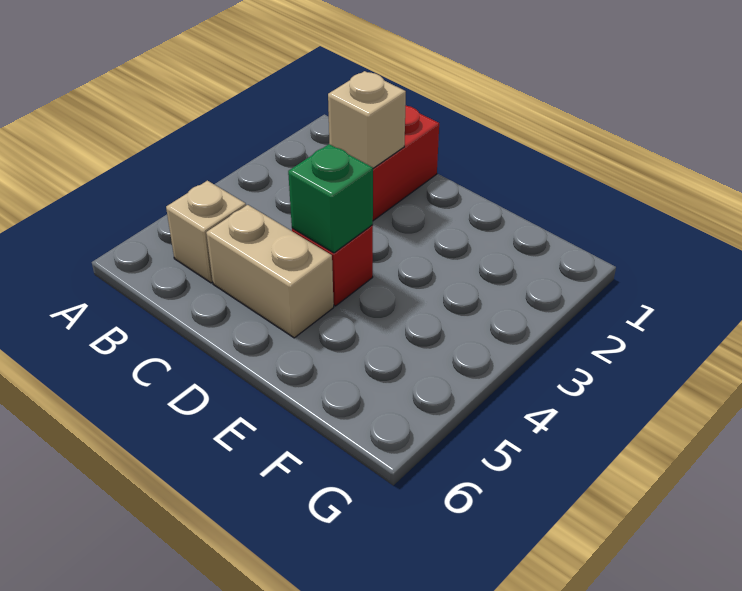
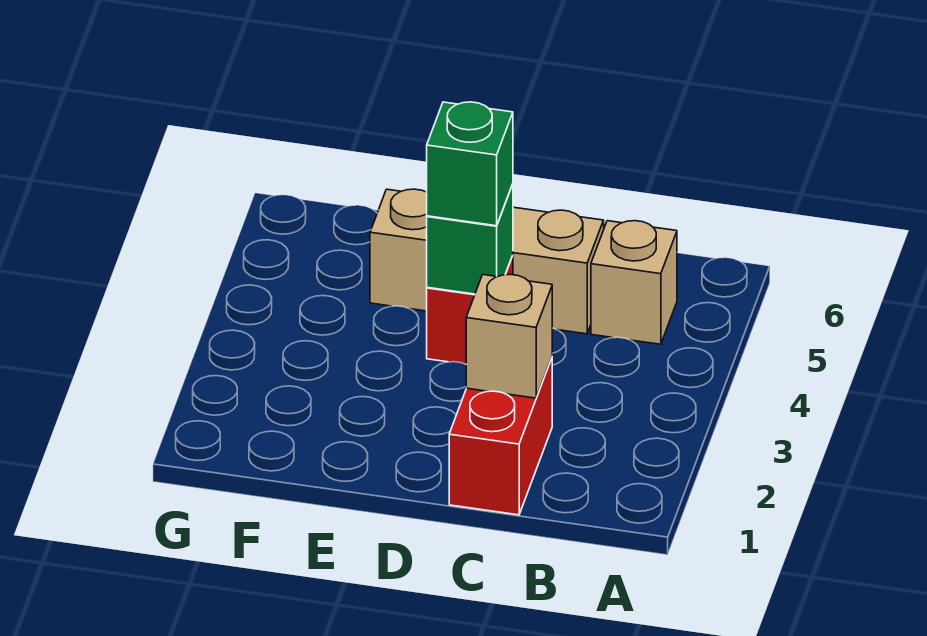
tan brick C5:D5 level 1 -> tan brick C5:E5 level 1
none -> green brick D4 level 3

